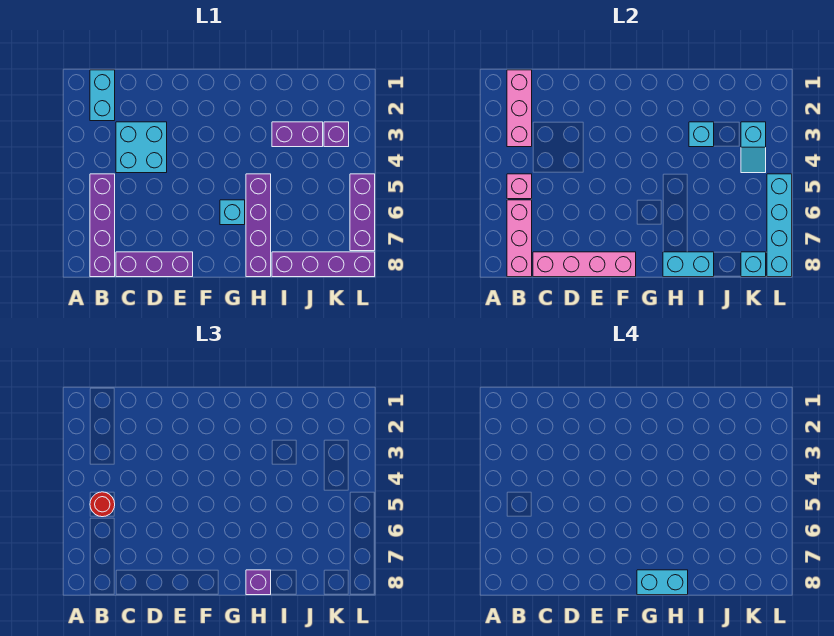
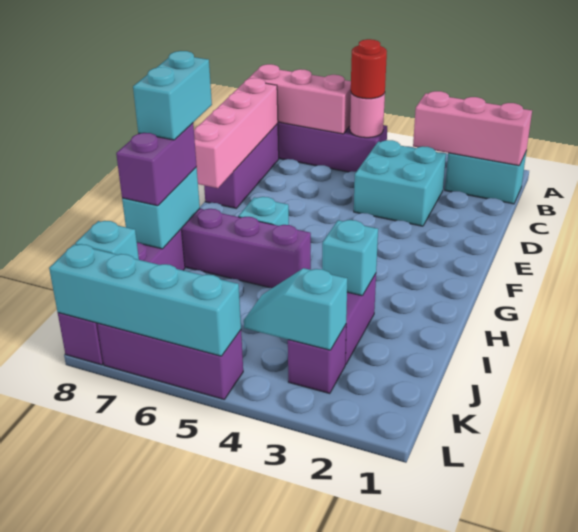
pink brick B5 level 2 -> pink round brick B5 level 2
purple brick H8 level 3 -> purple brick H8:I8 level 3

